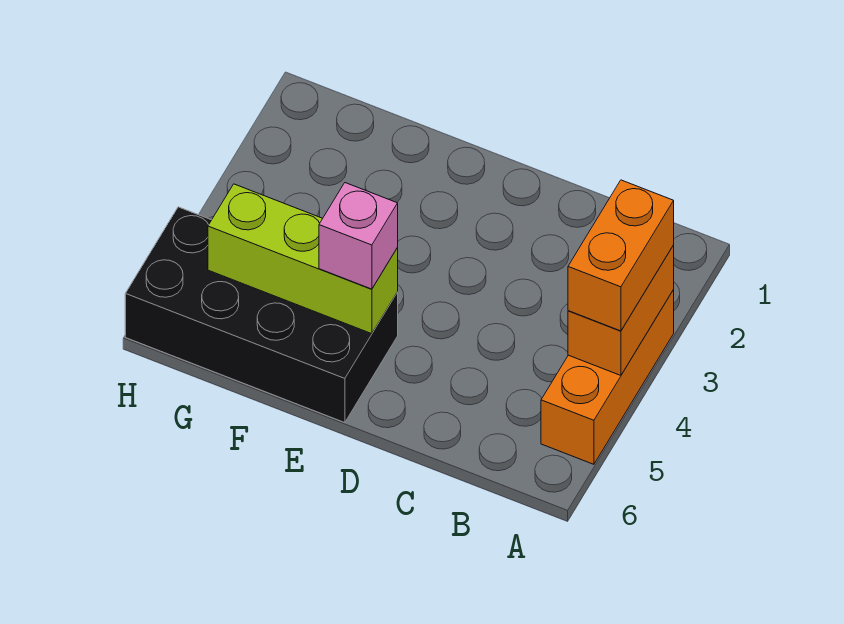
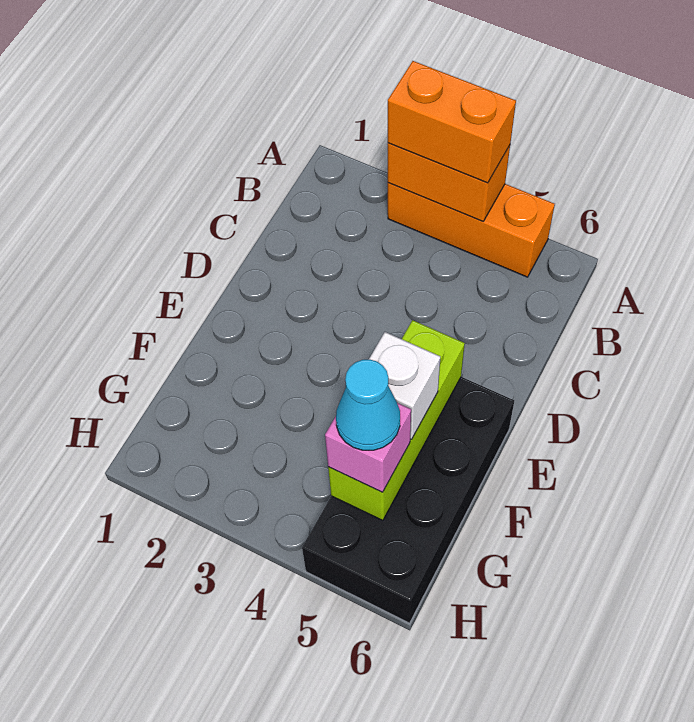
pink brick E5 level 3 -> pink brick G5 level 3
none -> white brick F5 level 3
none -> cyan cone G5 level 4

